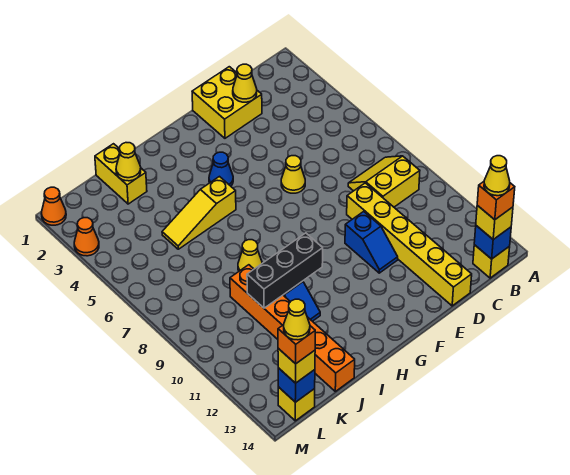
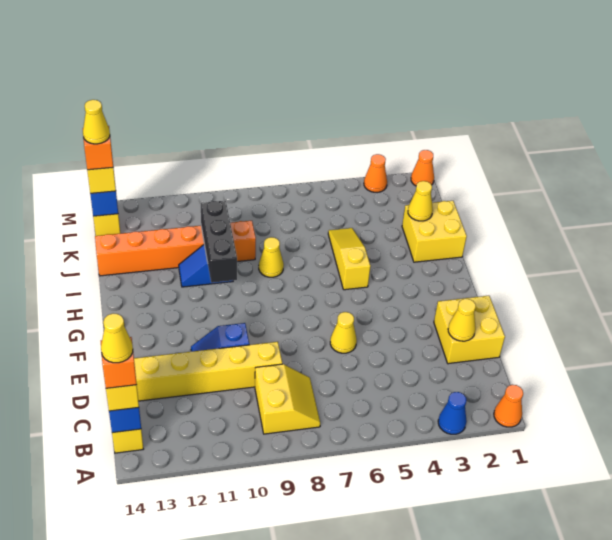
none -> orange cone A1 level 1
blue cone G4 level 1 -> blue cone A3 level 1
yellow brick J1:J2 level 1 -> yellow brick I1:J2 level 1

